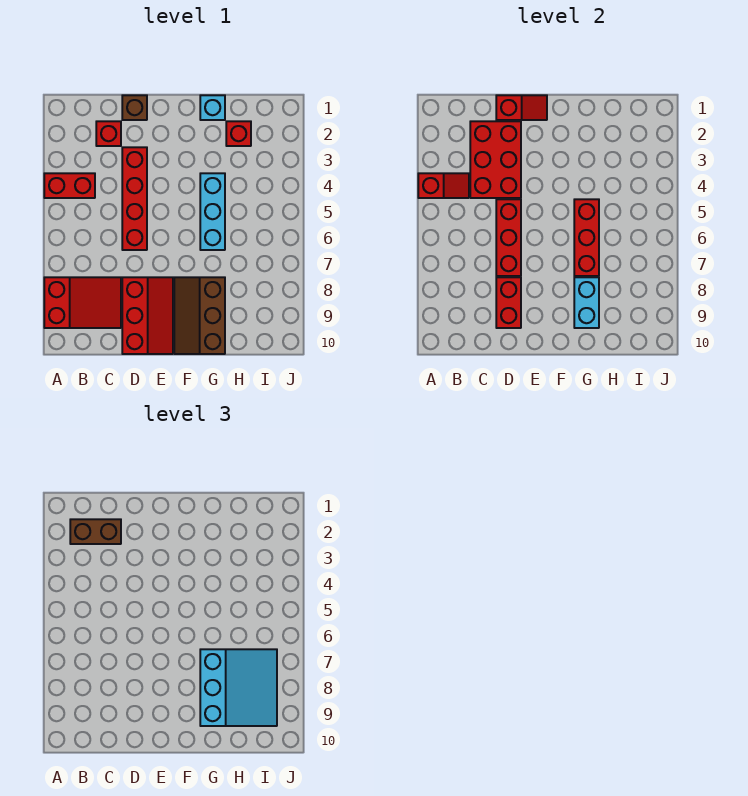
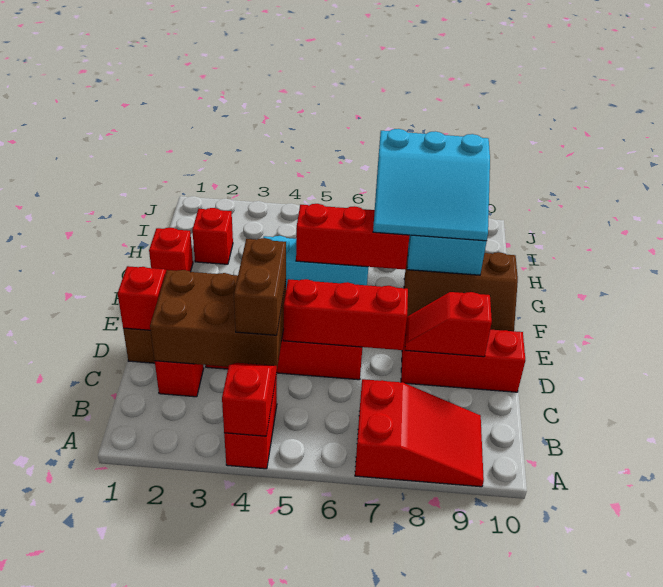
red slope A8:C9 level 1 top A -> red slope A7:B9 level 1 top 7
brown brick B2:C2 level 3 -> brown brick C4:D4 level 3
red brick C2:D4 level 2 -> brown brick C2:D4 level 2
red brick D8:D9 level 2 -> red slope D8:D9 level 2 top 9
cyan brick G1 level 1 -> red brick G1 level 1
cyan slope G7:I9 level 3 top G -> cyan slope G7:I9 level 3 top I

